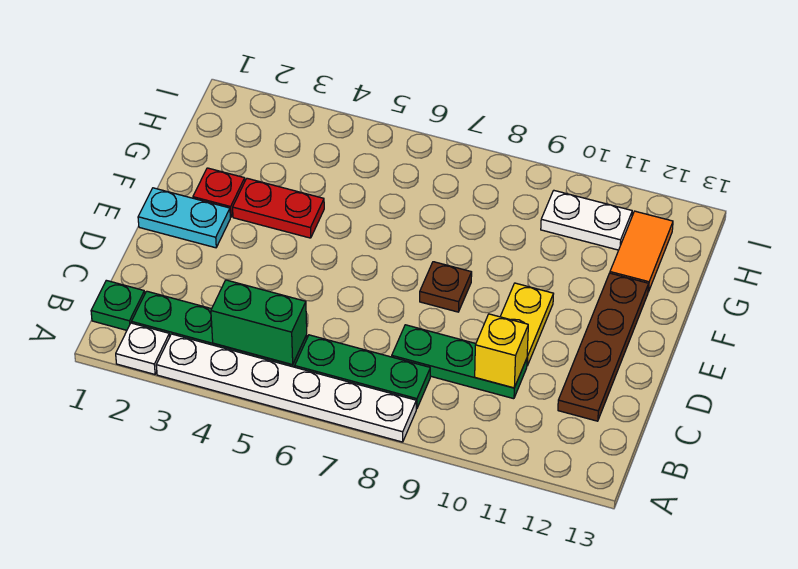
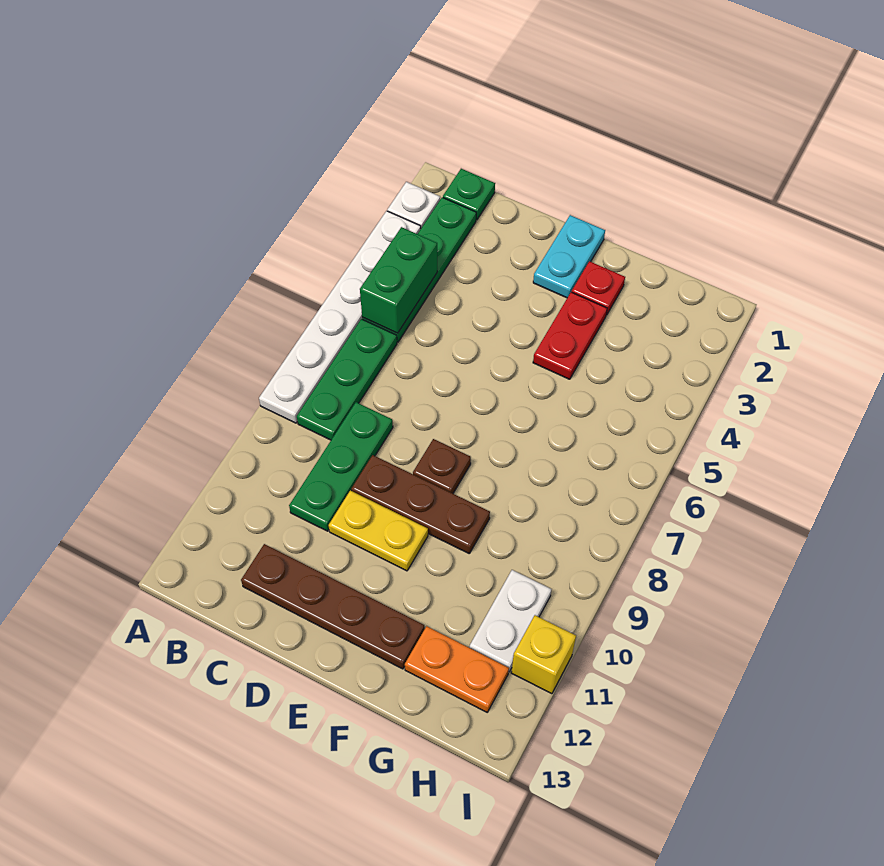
yellow brick C10 level 2 -> yellow brick I11 level 1
none -> brown plate D9:F9 level 1
orange tile G12:H12 level 1 -> orange plate G12:H12 level 1

